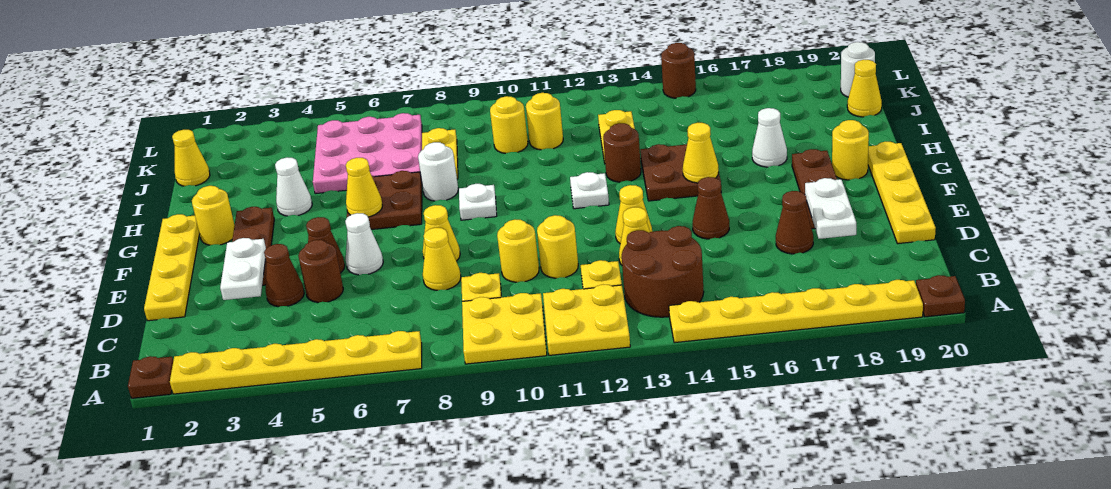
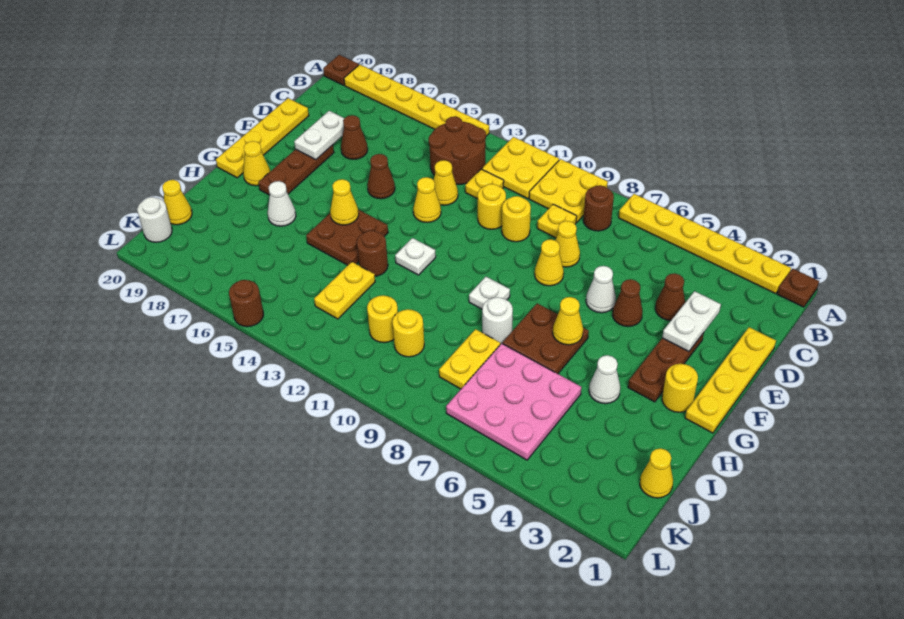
brown round brick D5 level 1 -> brown round brick B8 level 1
yellow round brick G19 level 1 -> yellow cone G19 level 1

